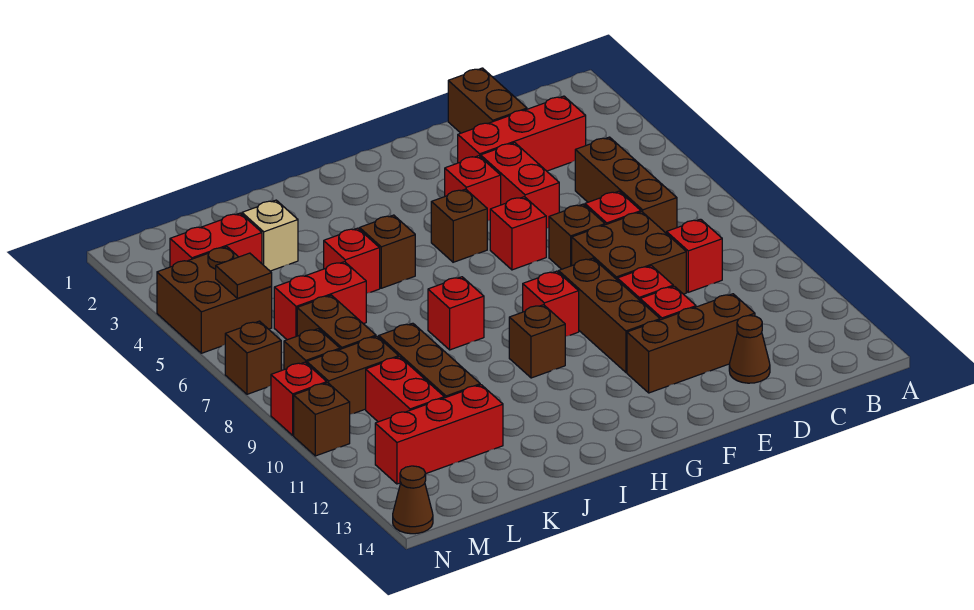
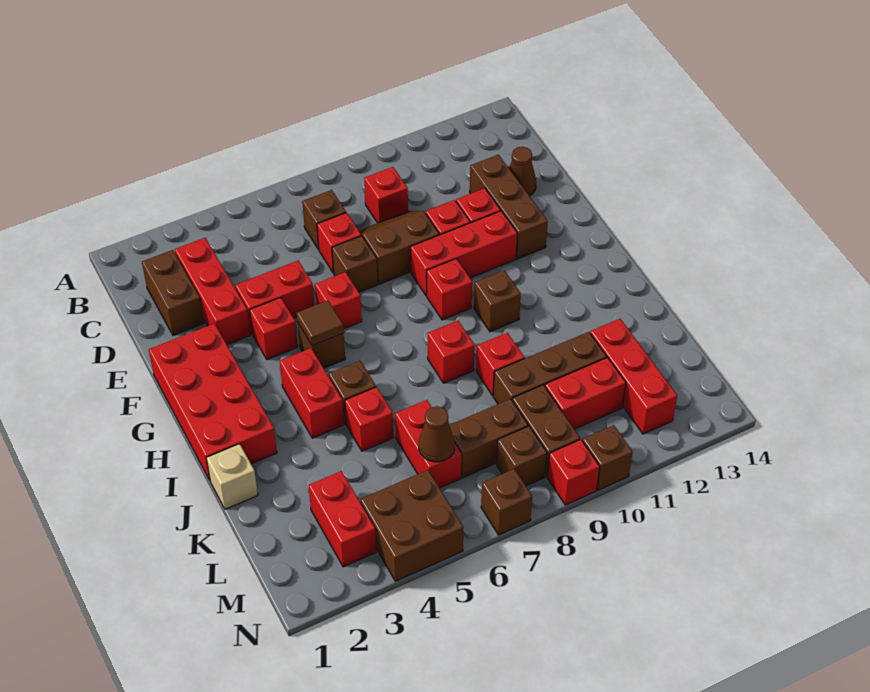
brown brick C5:C7 level 1 -> brown brick C7 level 1
brown brick D1:D2 level 1 -> brown brick C2:D2 level 1
brown brick D8:E9 level 1 -> brown slope D8:E9 level 1 top E
none -> red brick F1:I2 level 1
brown brick F9:F11 level 1 -> red brick F9:F11 level 1
none -> red brick H4:I4 level 1
none -> red brick J9 level 1
tan brick K3 level 1 -> tan brick J1 level 1
brown tile M5 level 2 -> brown tile G5 level 2
brown cone N14 level 1 -> brown cone L6 level 2

